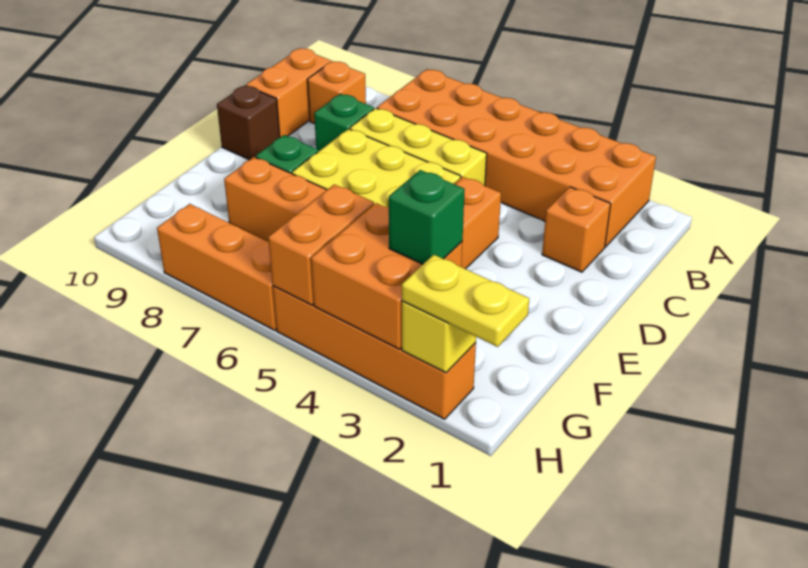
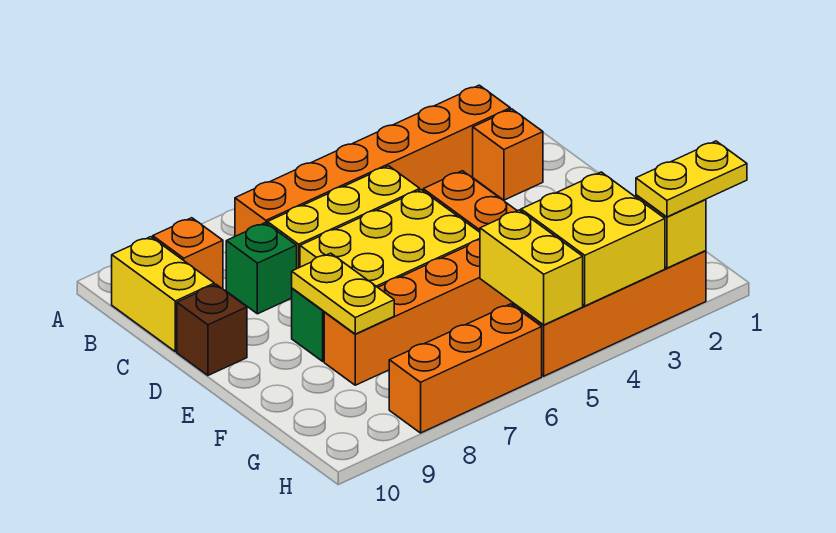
orange brick A2:B7 level 1 -> orange brick B2:B7 level 1
orange brick B10:C10 level 1 -> yellow brick B10:C10 level 1
none -> yellow plate E8:F8 level 2
orange brick G3:H4 level 2 -> yellow brick G3:H4 level 2
green brick G3 level 3 -> none
orange brick G5:H5 level 2 -> yellow brick G5:H5 level 2

